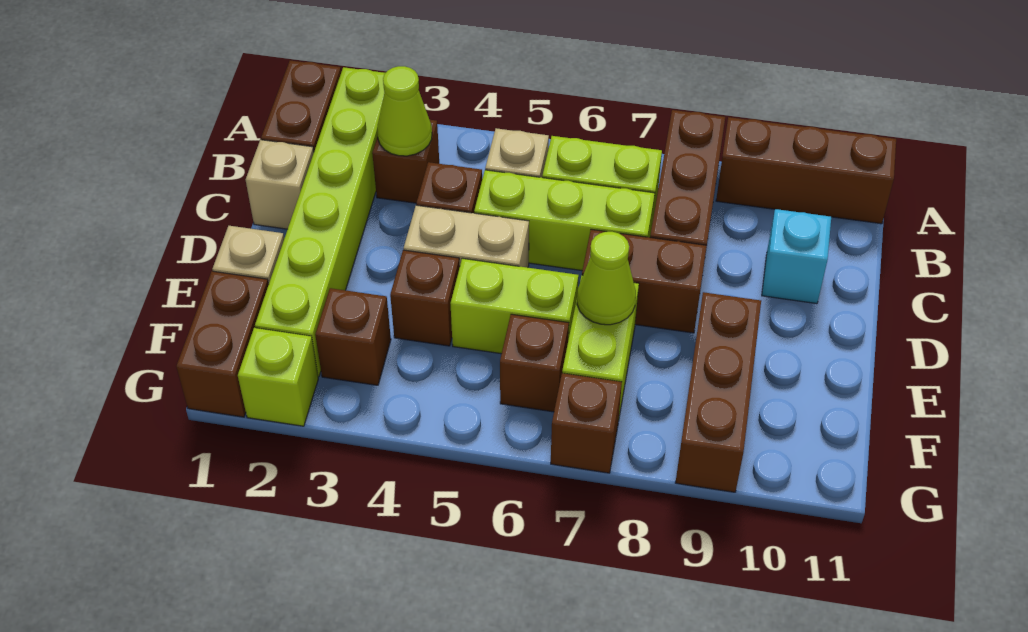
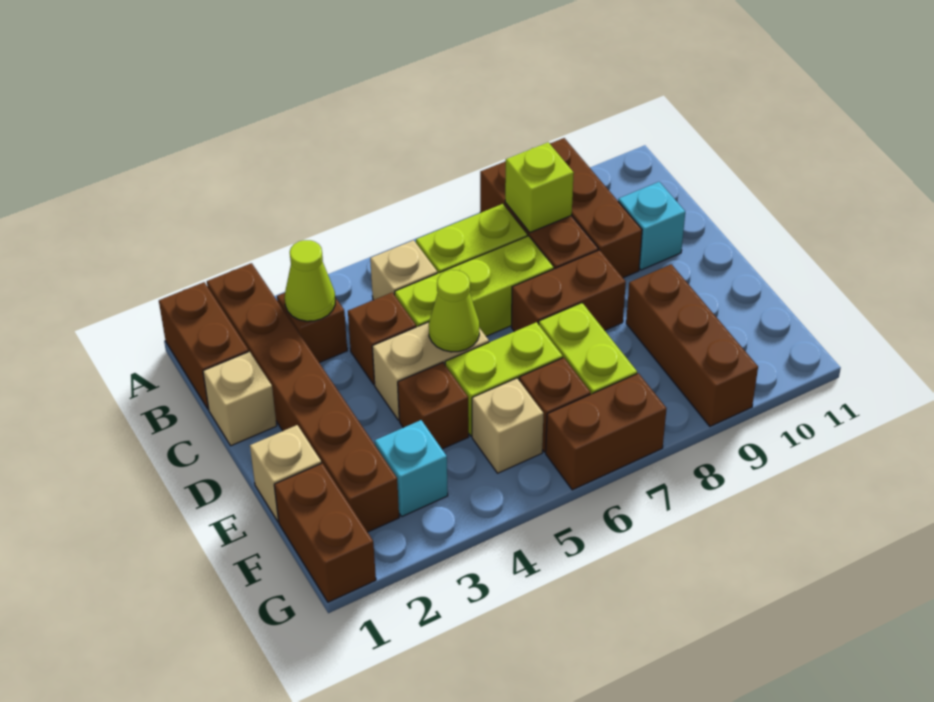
lime brick A2:F2 level 1 -> brown brick A2:F2 level 1
brown brick A9:A11 level 1 -> brown brick A9:C9 level 1
lime cone E7 level 2 -> lime cone D5 level 2
brown brick F3 level 1 -> cyan brick F3 level 1
none -> tan brick F5 level 1
lime brick G2 level 1 -> lime brick B8 level 2
brown brick G7 level 1 -> brown brick G6:G7 level 1

